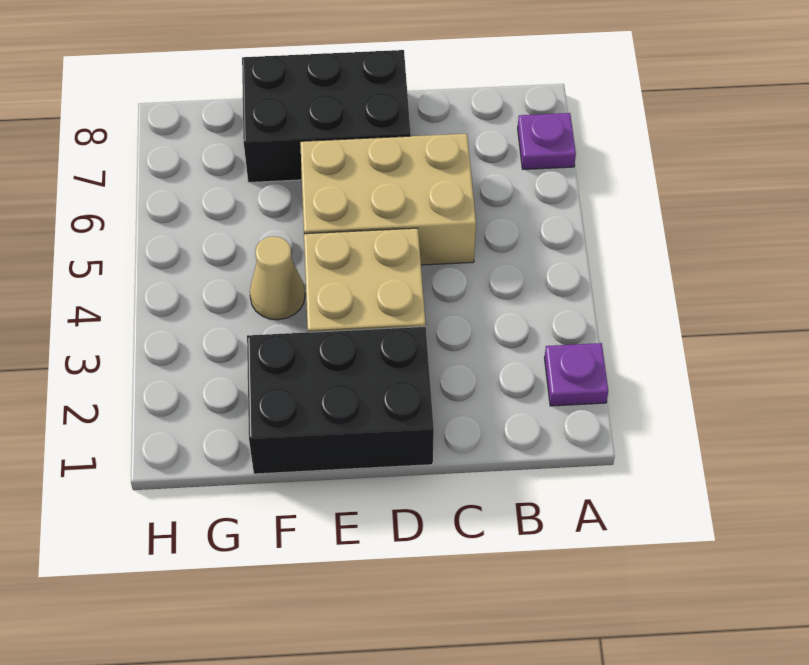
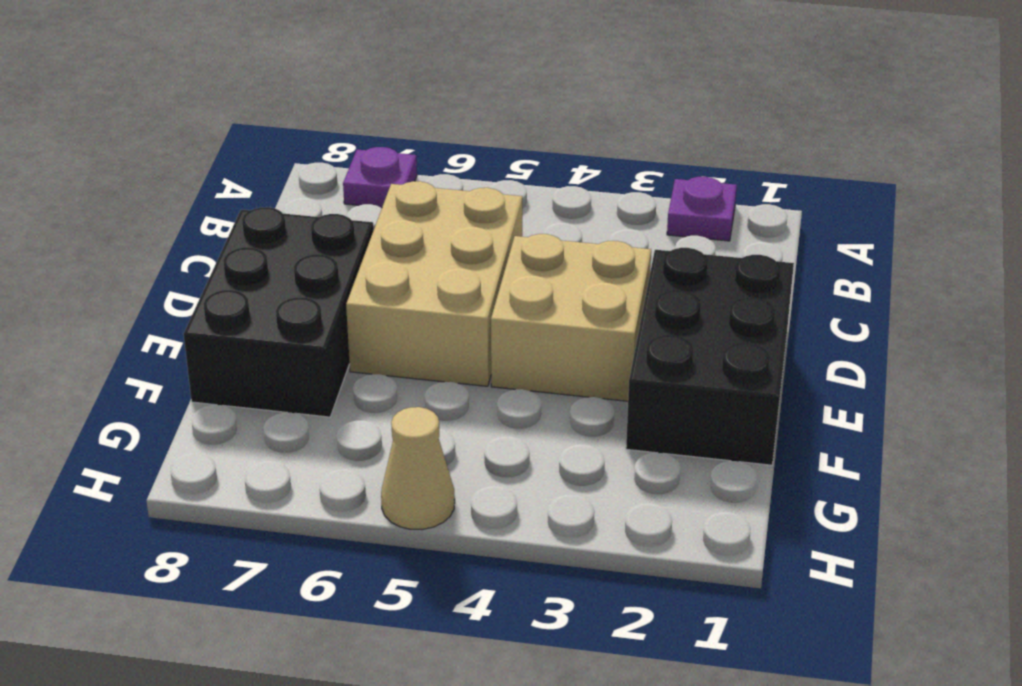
tan cone F4 level 1 -> tan cone H5 level 1

